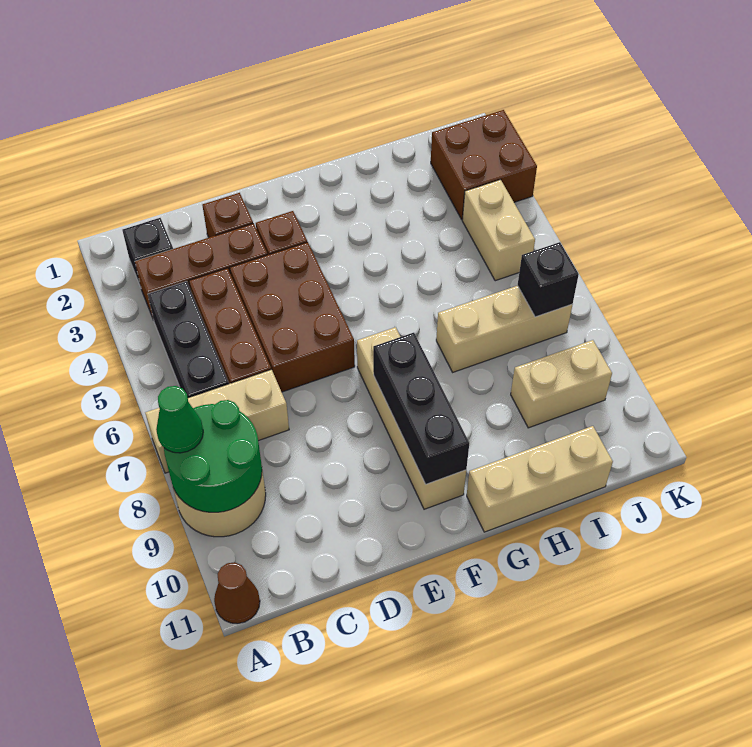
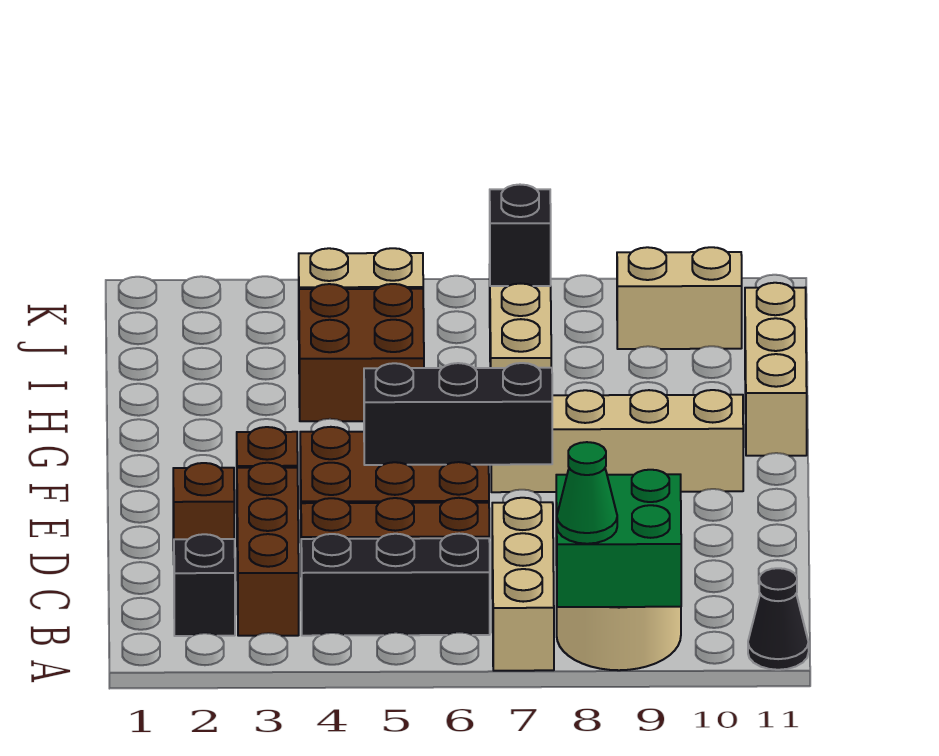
green round brick A8:B9 level 2 -> green brick A8:B9 level 2
brown cone A11 level 1 -> black cone A11 level 1
black brick F8:F10 level 2 -> black brick E5:E7 level 2
tan brick I9:J9 level 1 -> tan brick J9:J10 level 1
brown brick J2:K3 level 1 -> brown brick H4:I5 level 1

